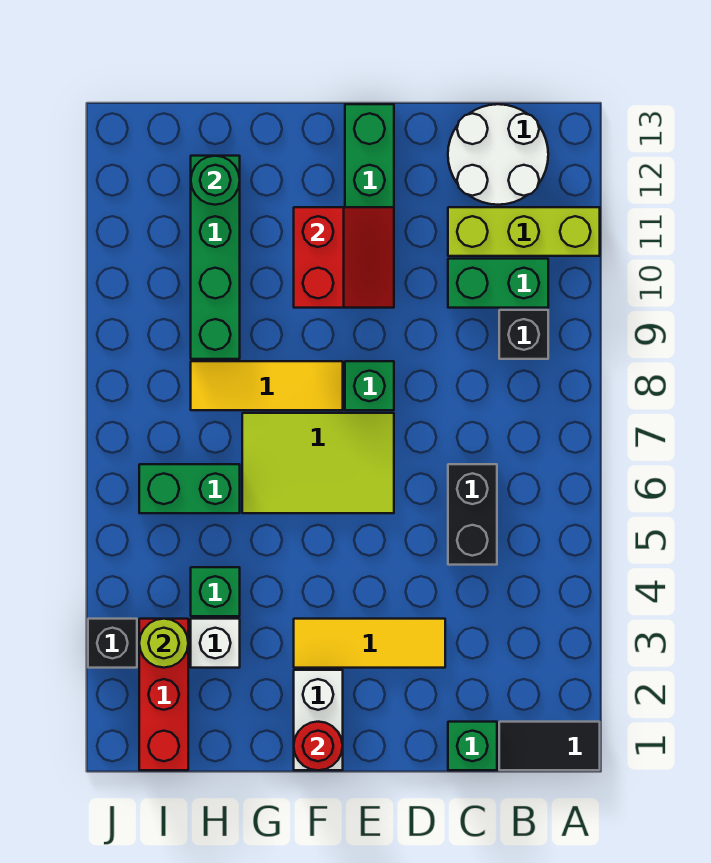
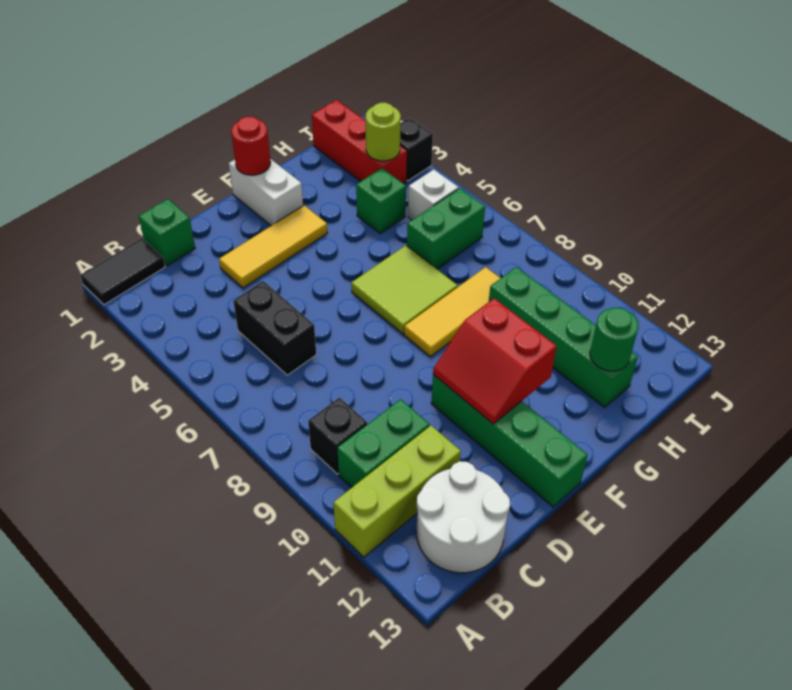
lime tile E6:G7 level 1 -> lime tile F6:G7 level 1
green brick E8 level 1 -> none
white brick H3 level 1 -> white brick I5 level 1

